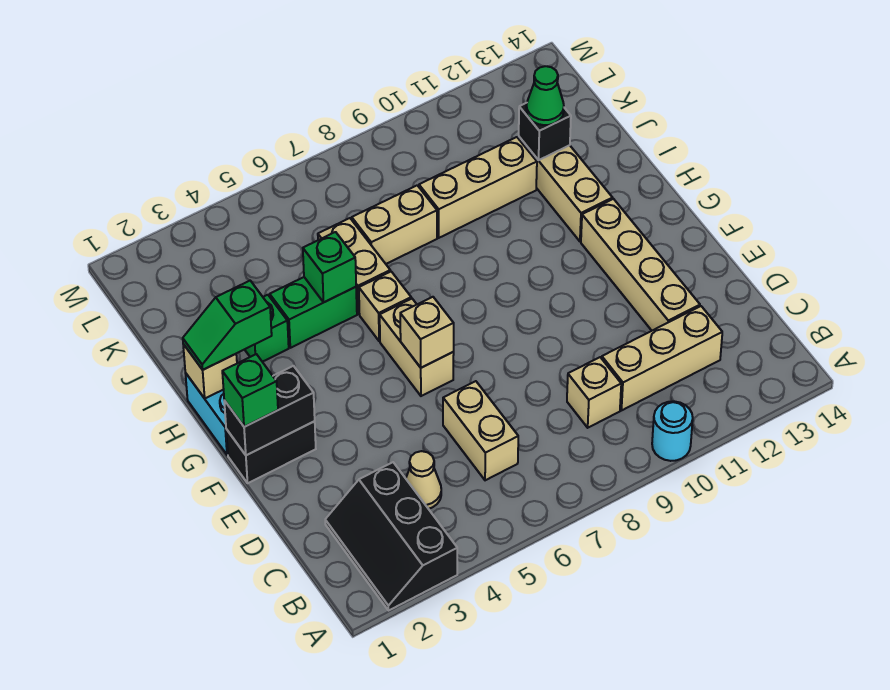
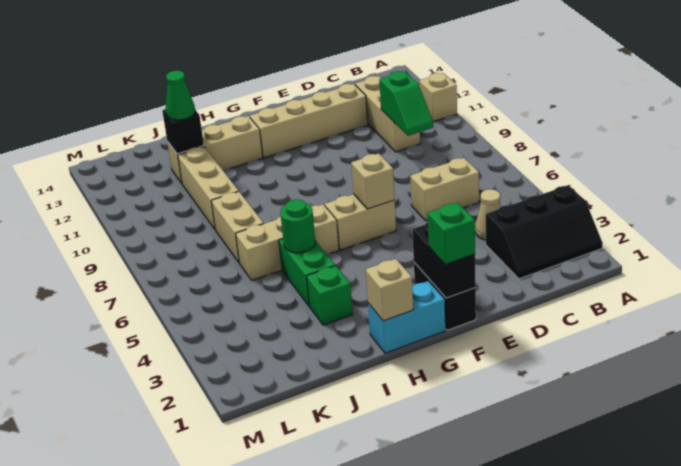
cyan round brick A10 level 1 -> none
tan brick C9 level 1 -> tan brick A11 level 1
green slope H1:H2 level 3 top 2 -> green slope C9:C10 level 2 top 10
green brick I5 level 2 -> green round brick I5 level 2

